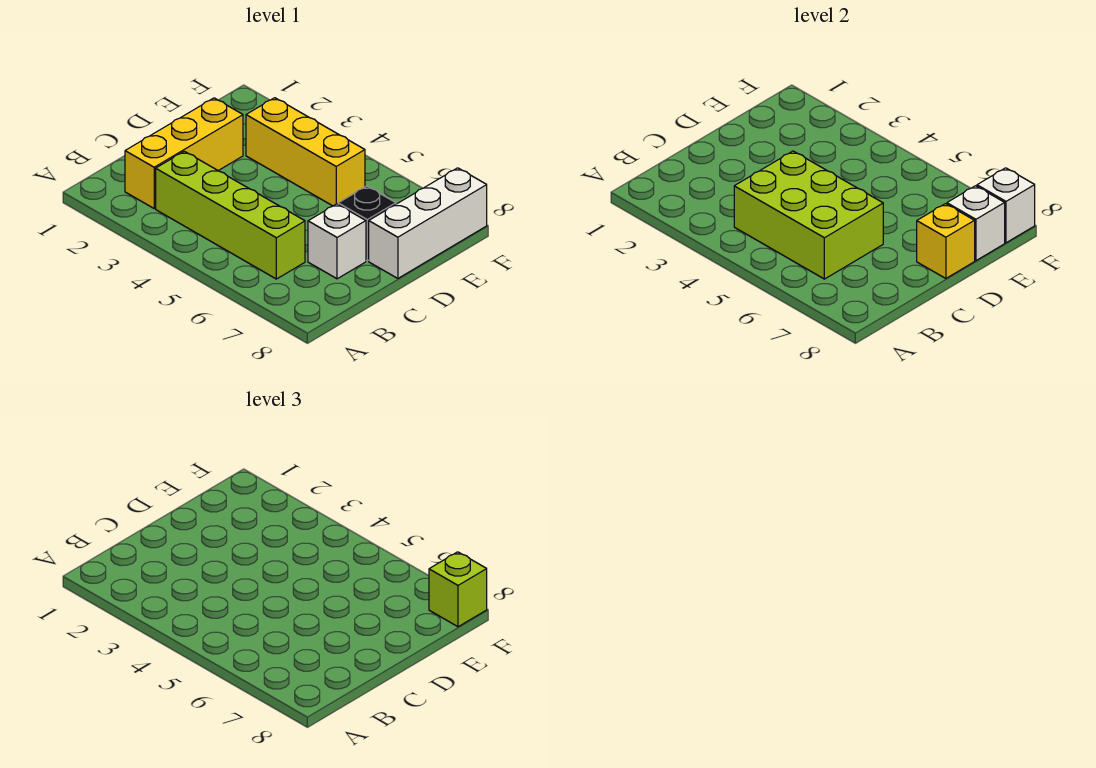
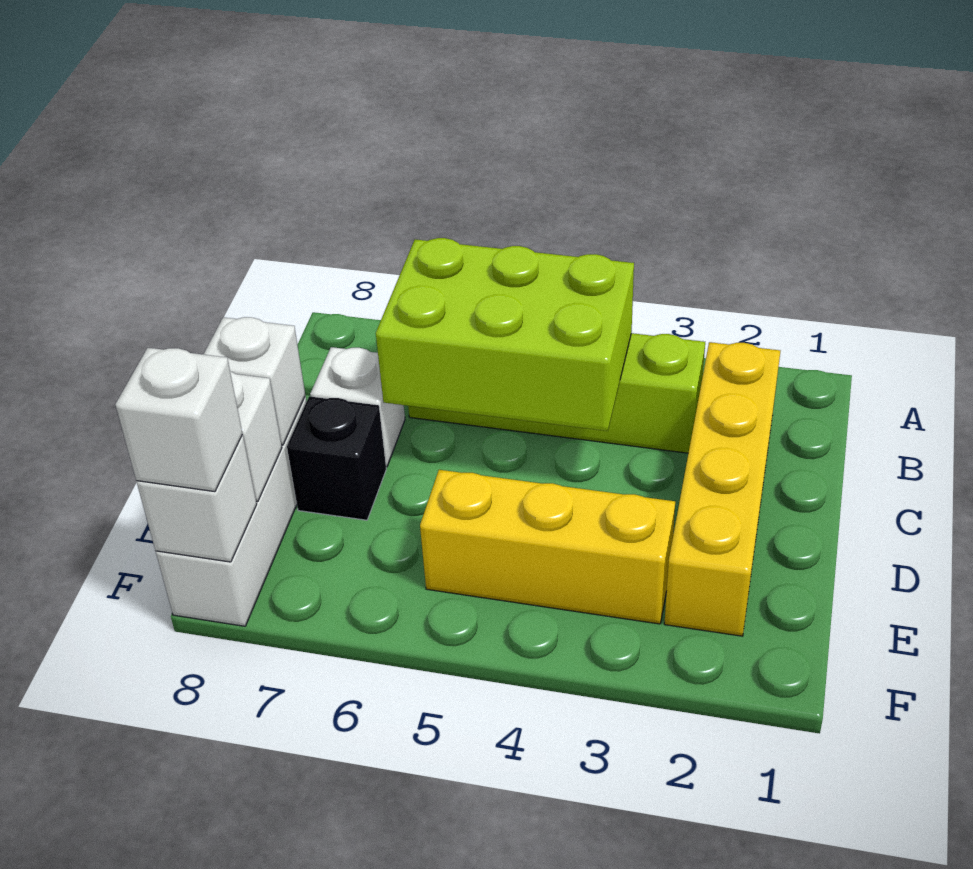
yellow brick B2:D2 level 1 -> yellow brick B2:E2 level 1
yellow brick D8 level 2 -> white brick D8 level 2
lime brick F8 level 3 -> white brick F8 level 3

